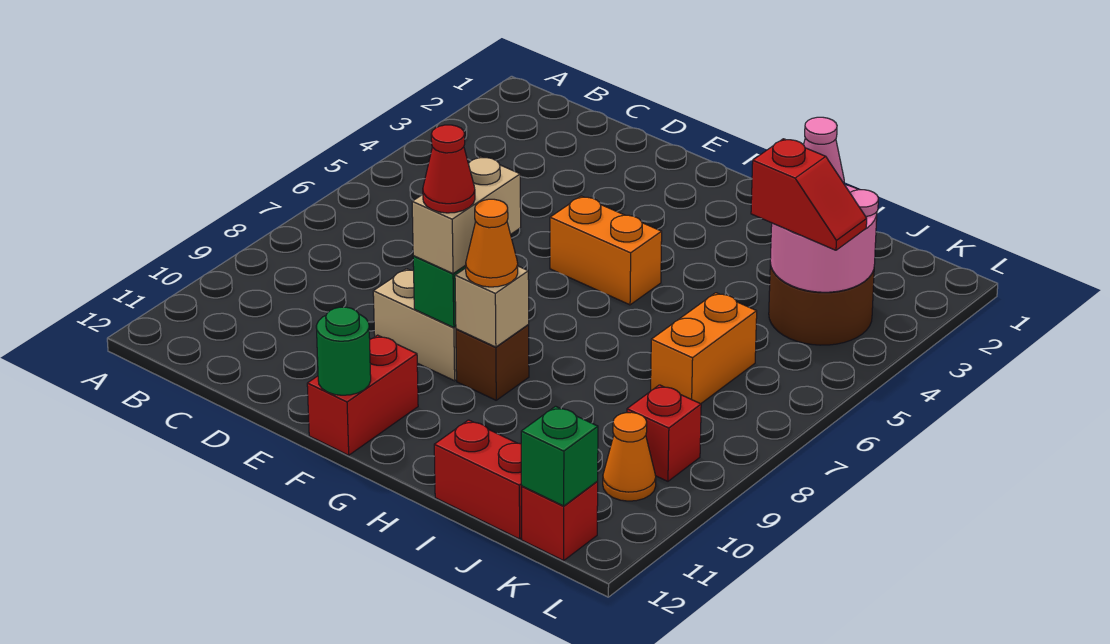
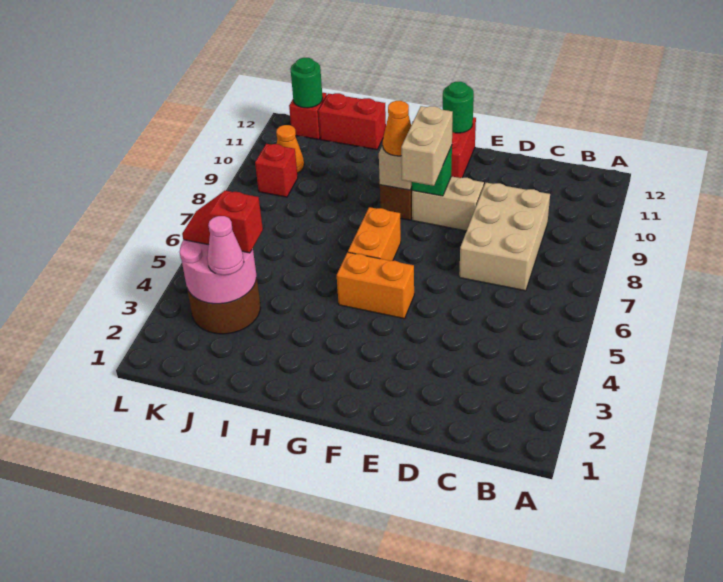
none -> tan brick C7:D9 level 1
red cone F9 level 4 -> none
orange brick J6:J7 level 1 -> orange brick G6:G7 level 1
green brick K12 level 2 -> green round brick K12 level 2

